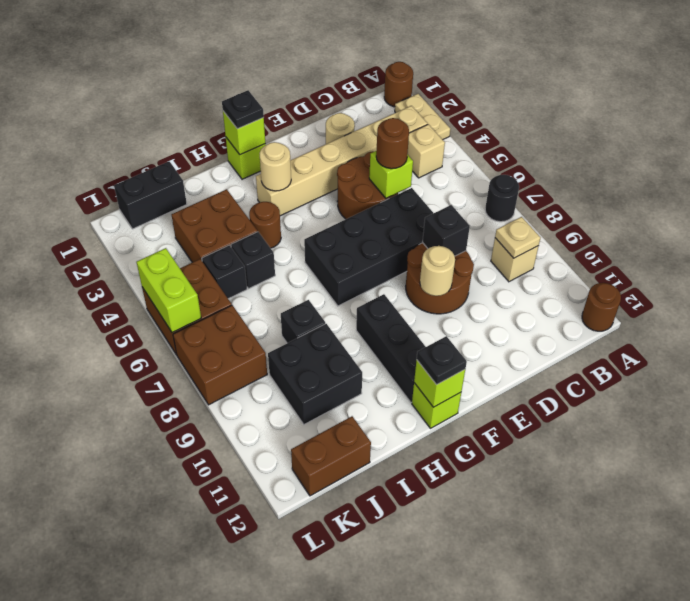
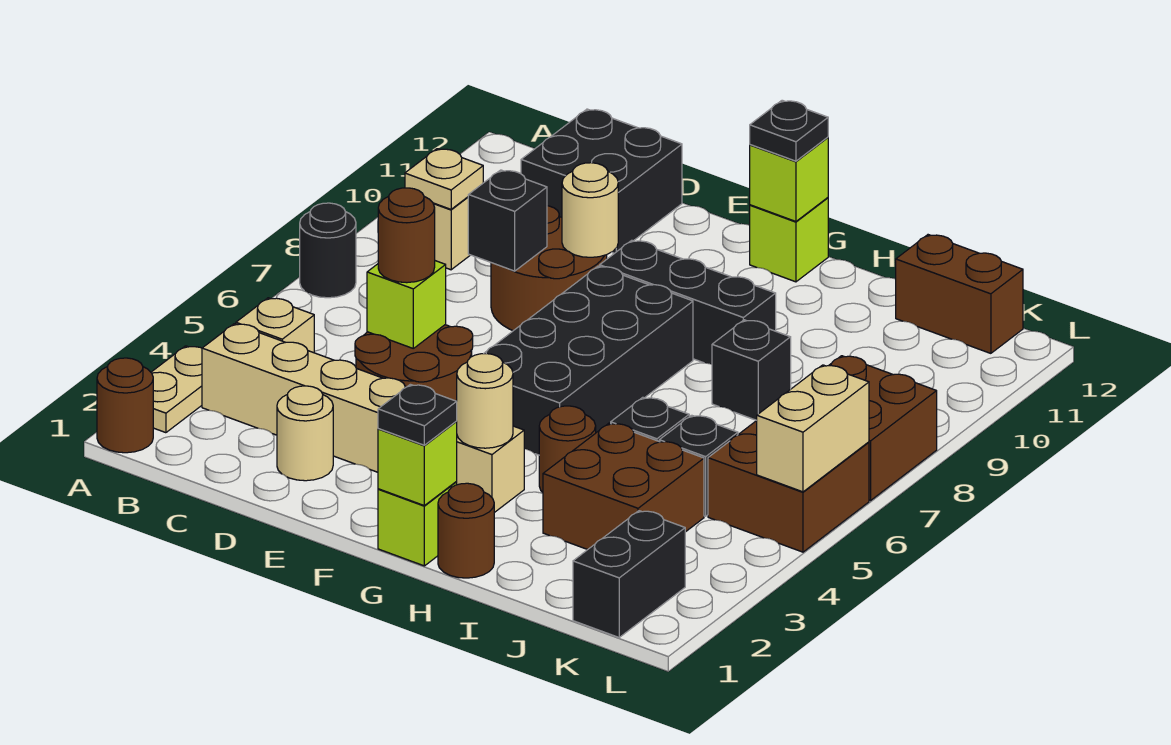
brown round brick A12 level 1 -> brown round brick H1 level 1
black brick D6:G7 level 1 -> black brick F5:G8 level 1
black brick G9:G11 level 1 -> black brick F9:H9 level 1
black brick I9:J10 level 1 -> black brick C11:D12 level 1
black brick J1:K1 level 1 -> black brick K1:K2 level 1
lime brick L5:L6 level 2 -> tan brick L5:L6 level 2

